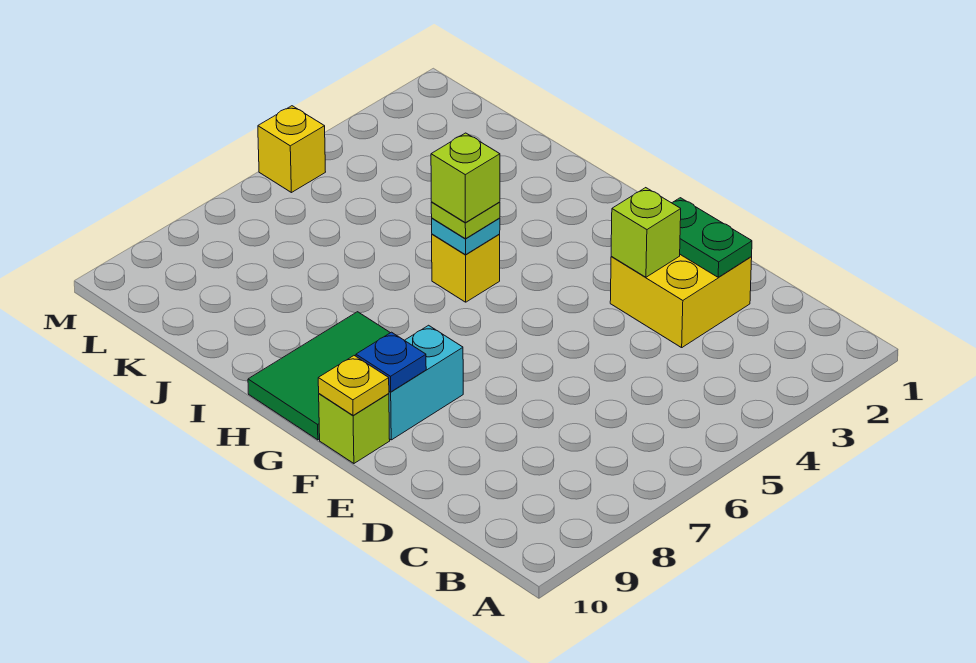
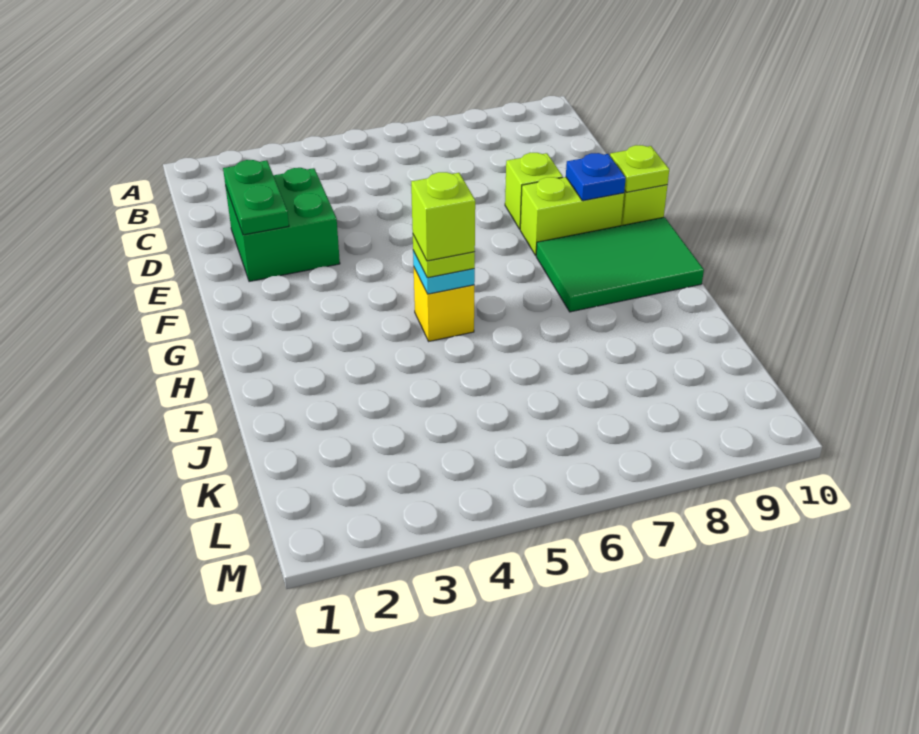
yellow brick D2:E3 level 1 -> green brick D2:E3 level 1
lime brick E3 level 2 -> lime brick E8 level 1
cyan brick F8:F9 level 1 -> lime brick F8:F9 level 1
yellow plate F10 level 2 -> lime plate F10 level 2
yellow brick M5 level 1 -> none

